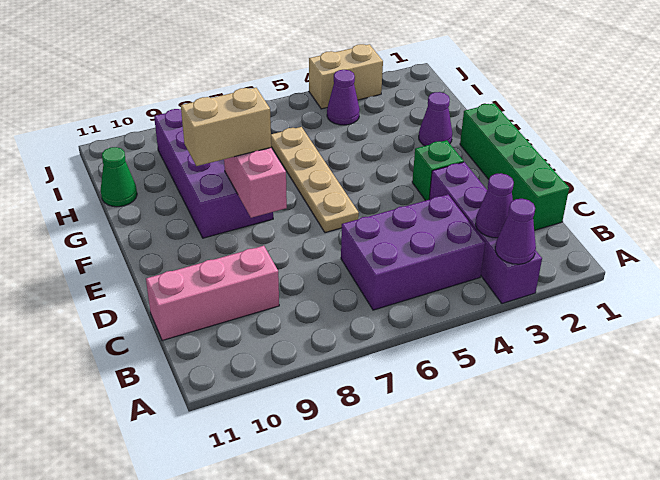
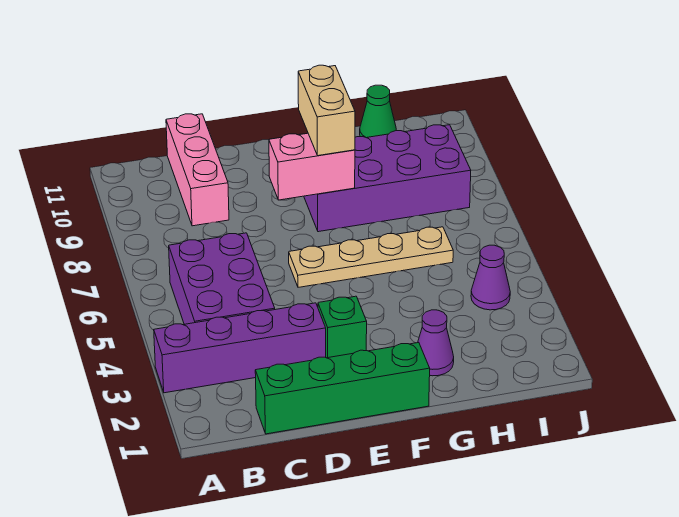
purple cone A3 level 2 -> none
purple cone B3 level 2 -> none
tan brick J3:J4 level 1 -> none

